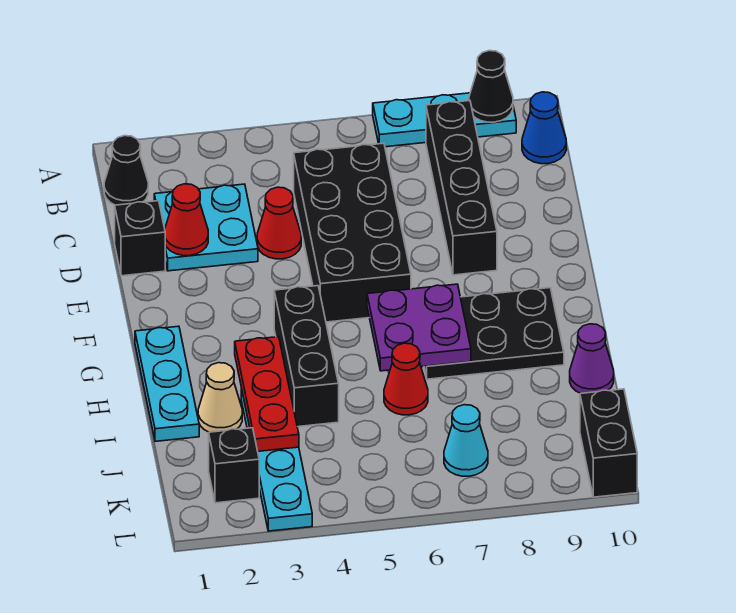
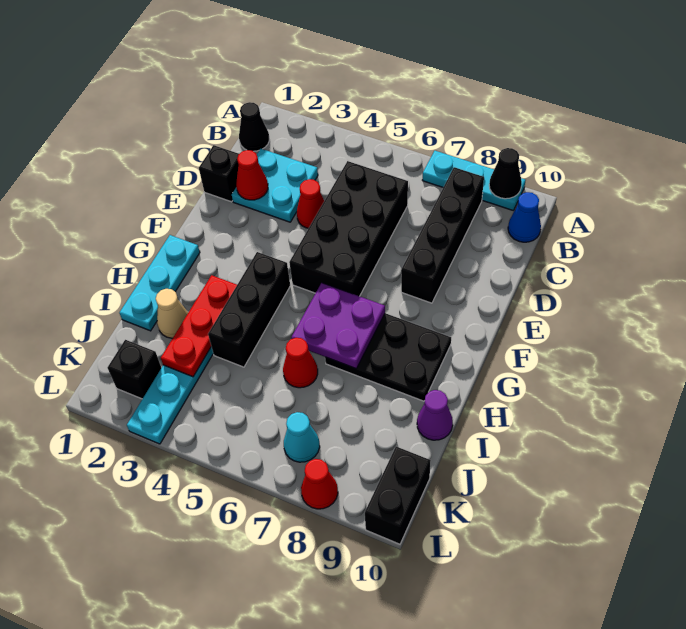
none -> red cone L8 level 1

